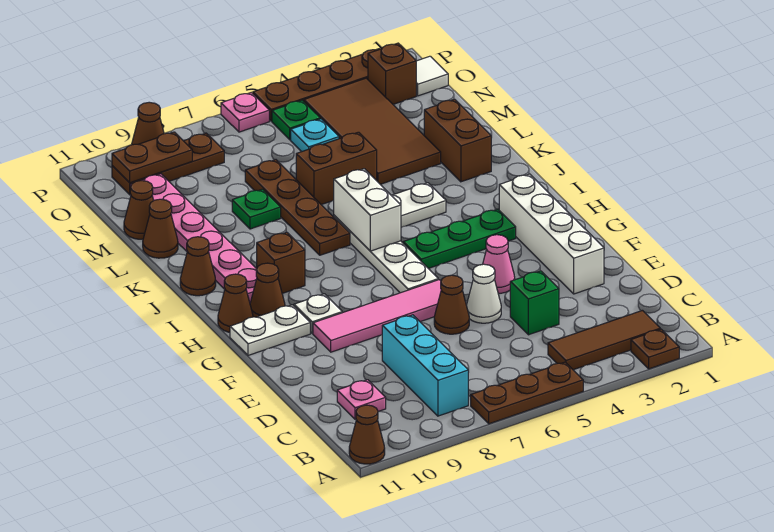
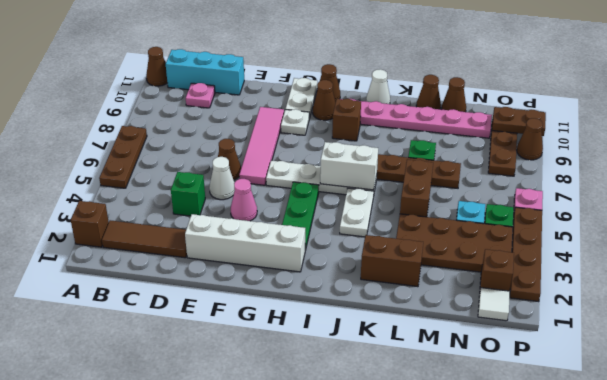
brown plate A2 level 1 -> brown brick A2 level 1
brown tile B2:B4 level 1 -> brown tile B2:D2 level 1
cyan brick B8:D8 level 1 -> cyan brick B11:D11 level 1
brown cone J11 level 1 -> white cone J11 level 1
brown tile L3:O4 level 1 -> brown plate L3:O4 level 1
brown plate O9:O10 level 2 -> brown plate O10:P10 level 2

